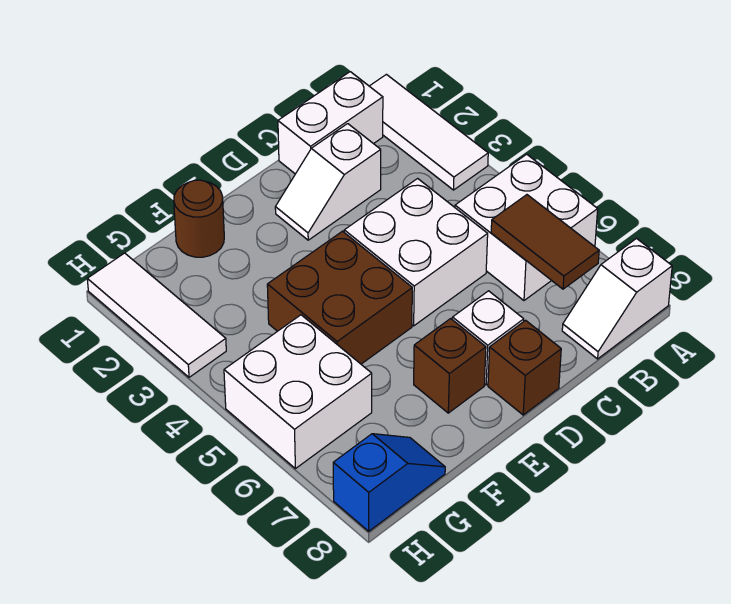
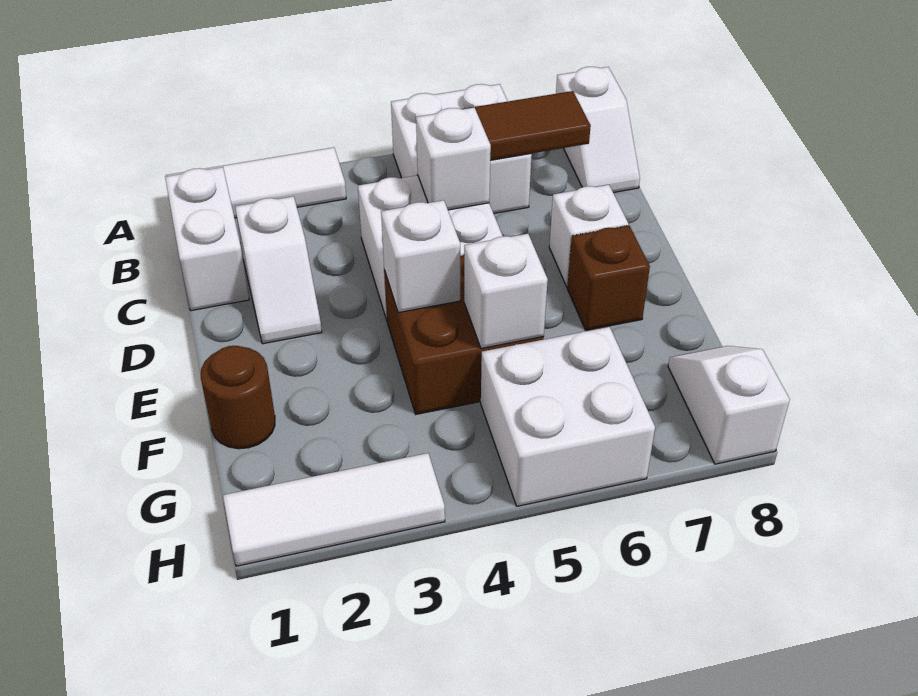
none -> white brick C5 level 2
brown brick D8 level 1 -> none
none -> white brick E4 level 2
none -> white brick F5 level 2
blue slope G8:H8 level 1 top H -> white slope G8:H8 level 1 top H

